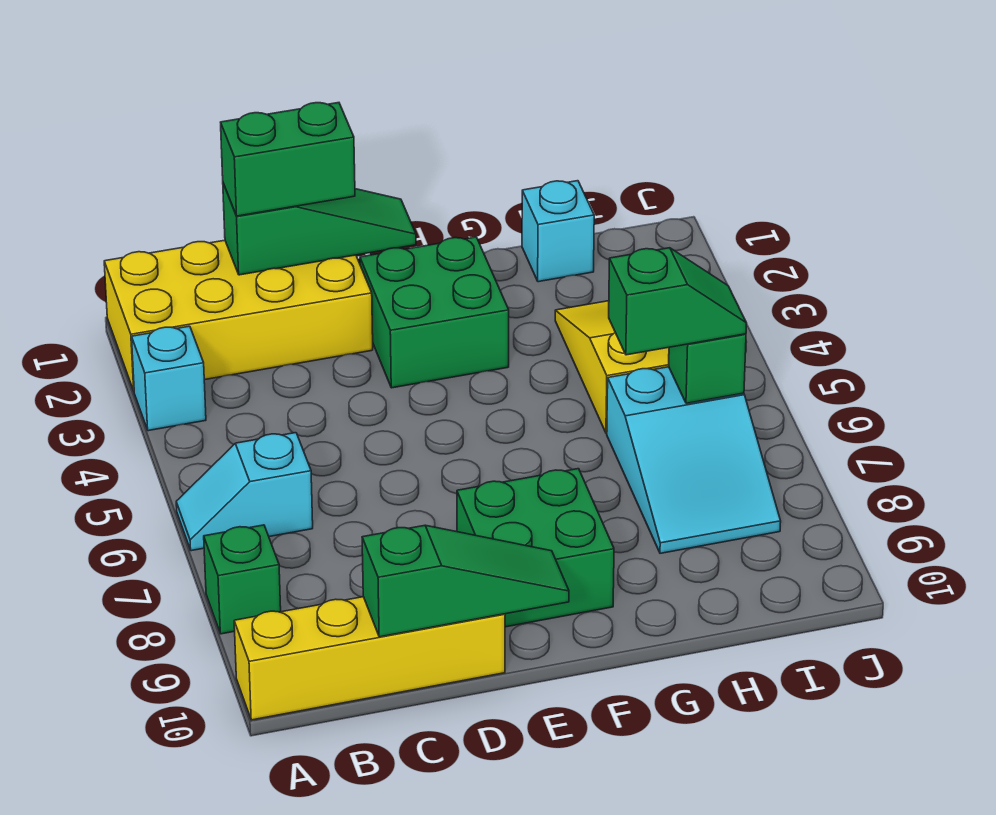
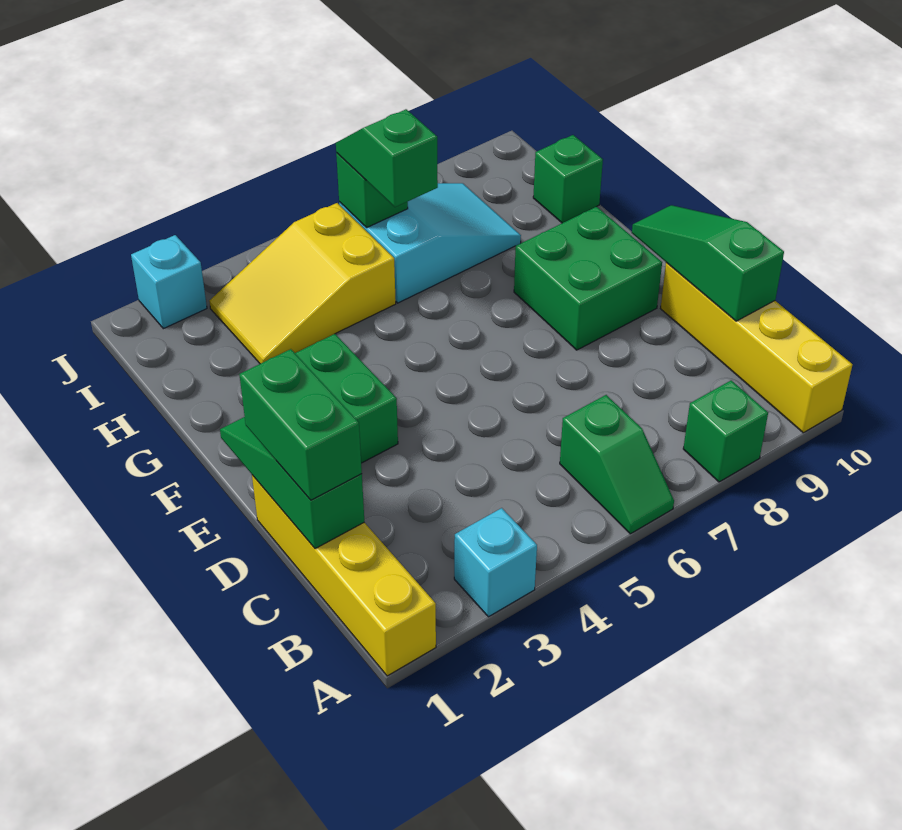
yellow brick A1:D2 level 1 -> yellow brick A1:D1 level 1
cyan slope A6:B6 level 1 top B -> green slope A6:B6 level 1 top B
cyan brick H1 level 1 -> cyan brick J2 level 1
none -> green brick H10 level 1

